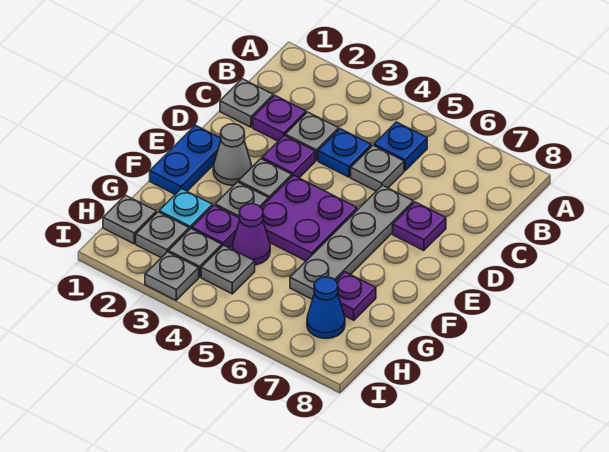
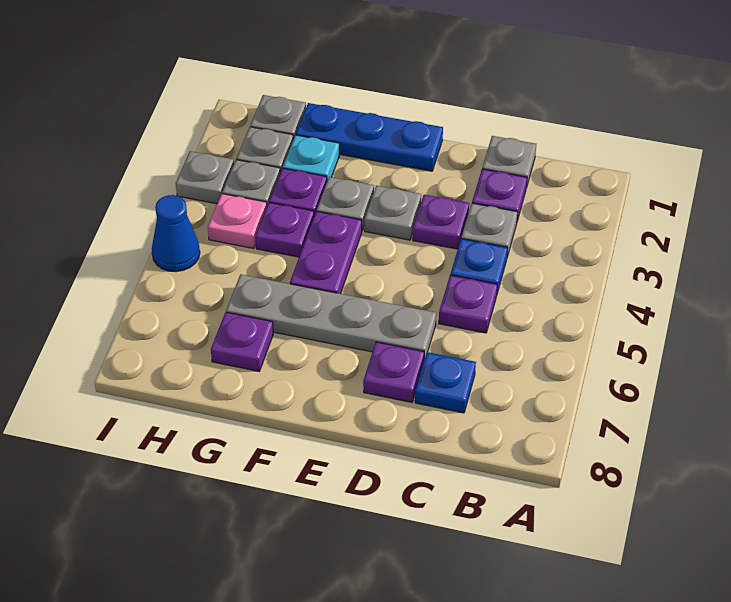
blue plate B5 level 1 -> blue plate C7 level 1
grey plate C5 level 1 -> purple plate C5 level 1
blue plate E1:F1 level 1 -> blue plate E1:G1 level 1
grey cone E2 level 1 -> none
purple plate E4:F5 level 1 -> purple plate F4:F5 level 1
purple cone G4 level 1 -> purple plate G4 level 1
grey plate H4 level 1 -> pink plate H4 level 1
blue cone H7 level 1 -> blue cone I5 level 1

